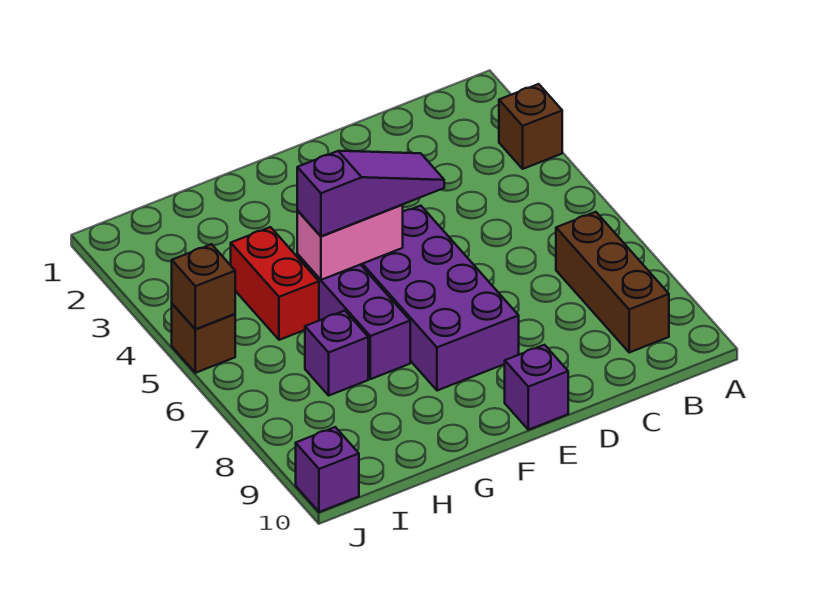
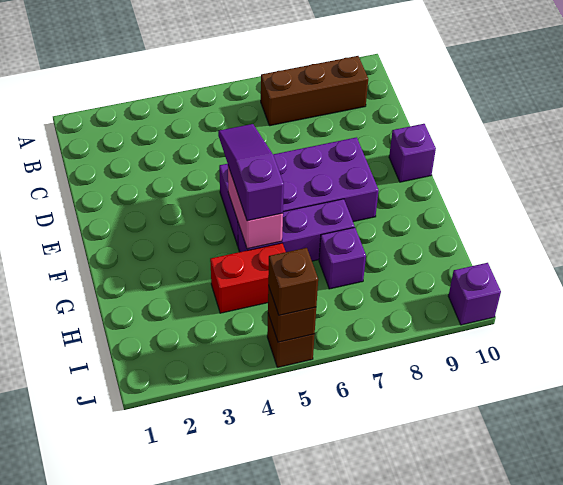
brown brick A3 level 1 -> brown brick J5 level 3

